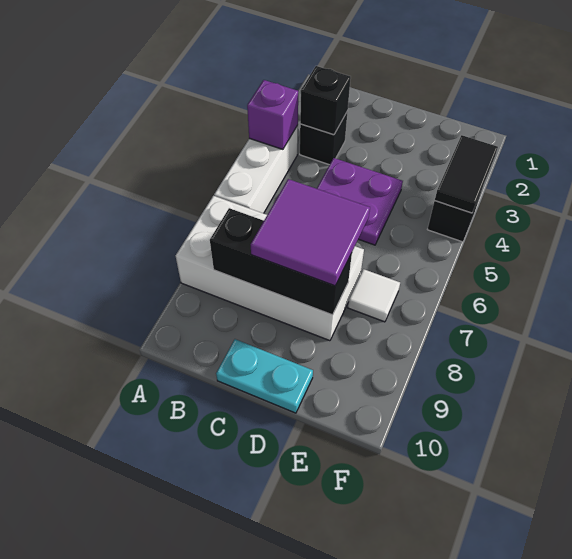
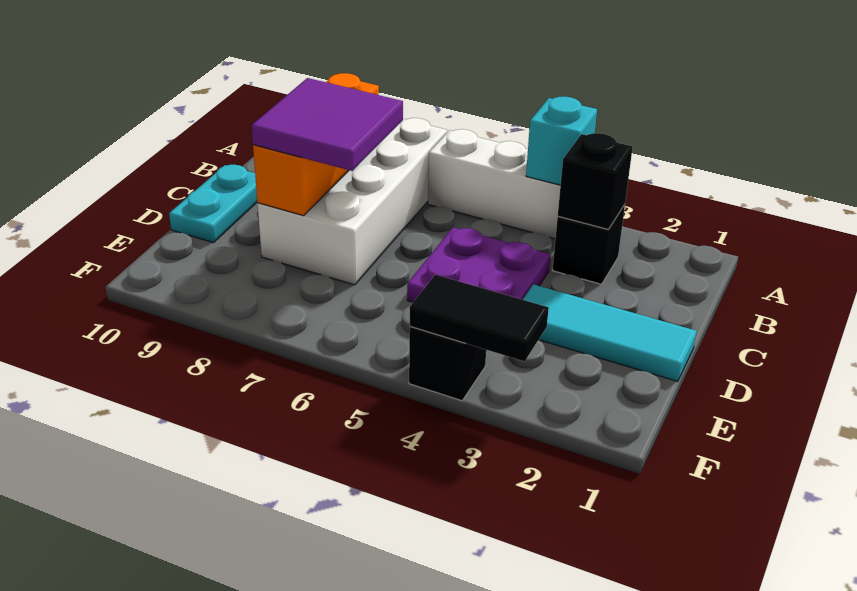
purple brick A4 level 2 -> cyan brick A4 level 2
black brick B8:D8 level 2 -> orange brick B8:D8 level 2
none -> cyan tile D1:D3 level 1
white tile E7 level 1 -> none

